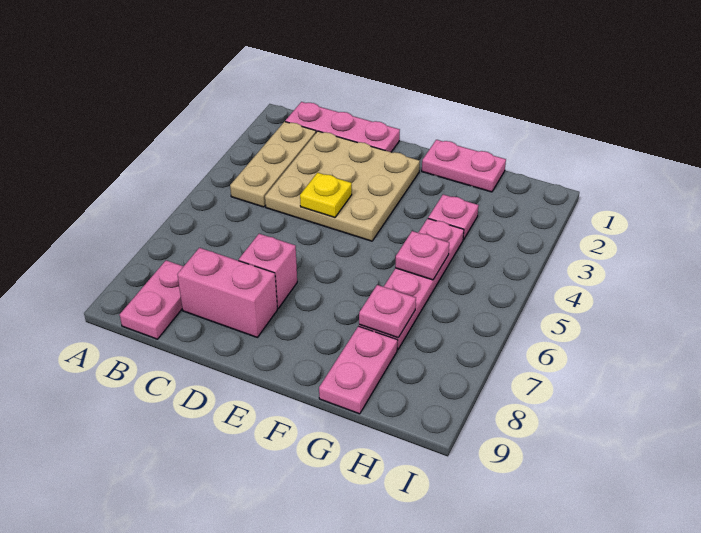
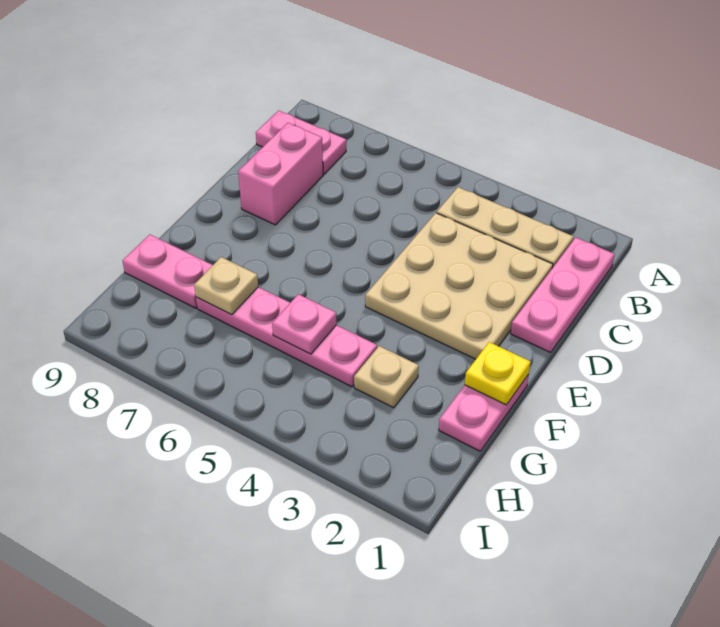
yellow plate D4 level 2 -> yellow plate F1 level 2
pink brick D7 level 1 -> none
pink plate G3 level 1 -> tan plate G3 level 1
pink plate G7 level 2 -> tan plate G7 level 2

